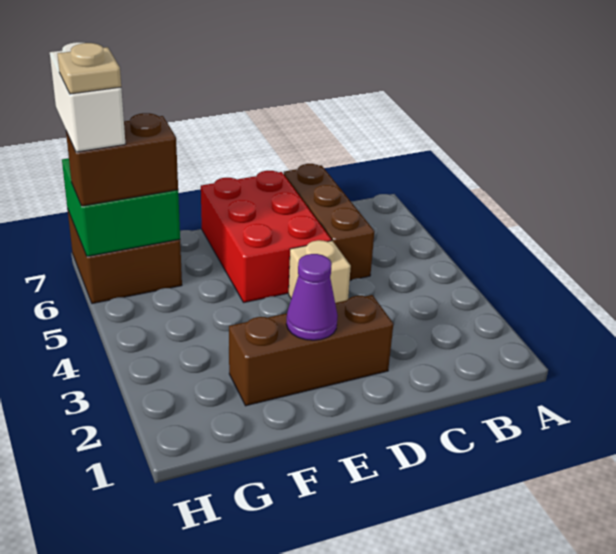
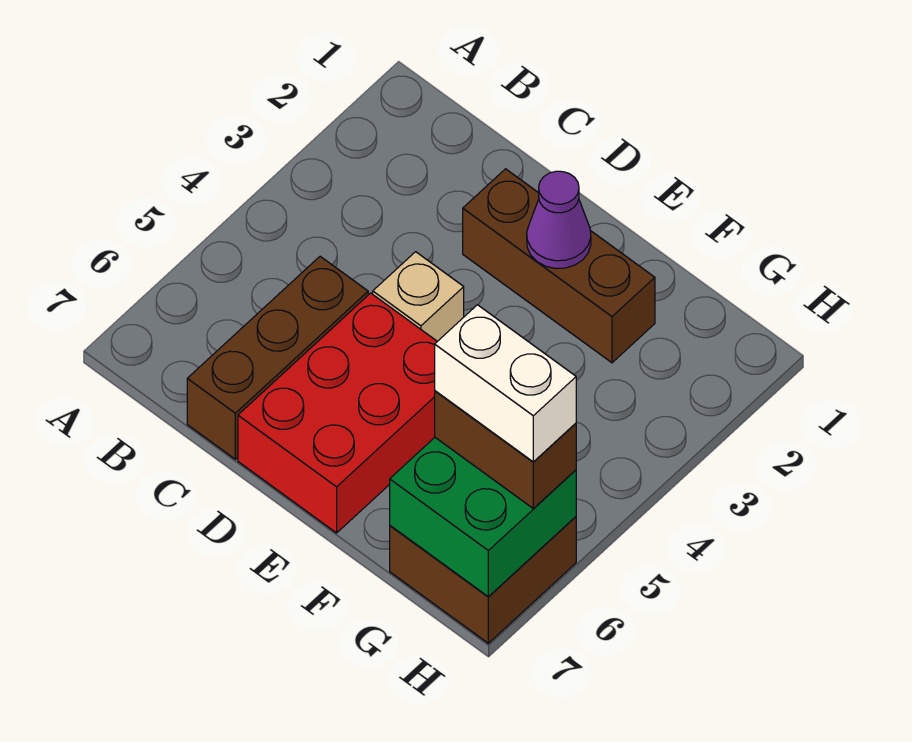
white brick H6:H7 level 4 -> white brick G6:H6 level 4
tan plate H6 level 5 -> none

